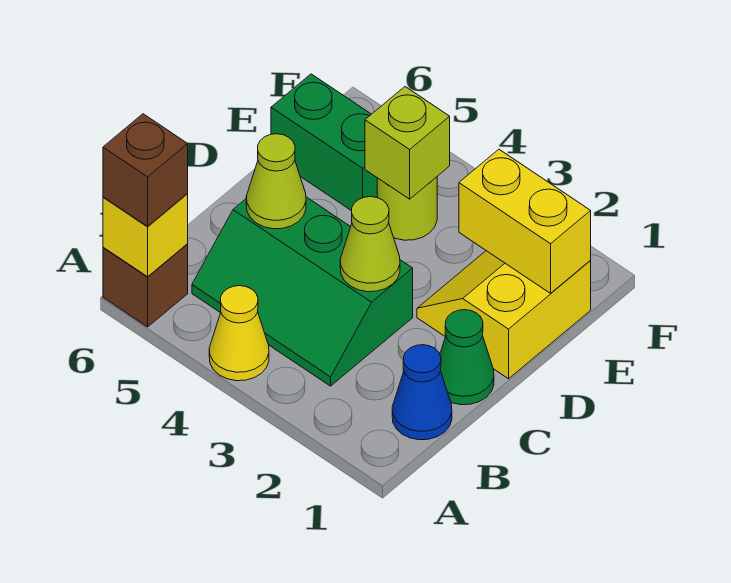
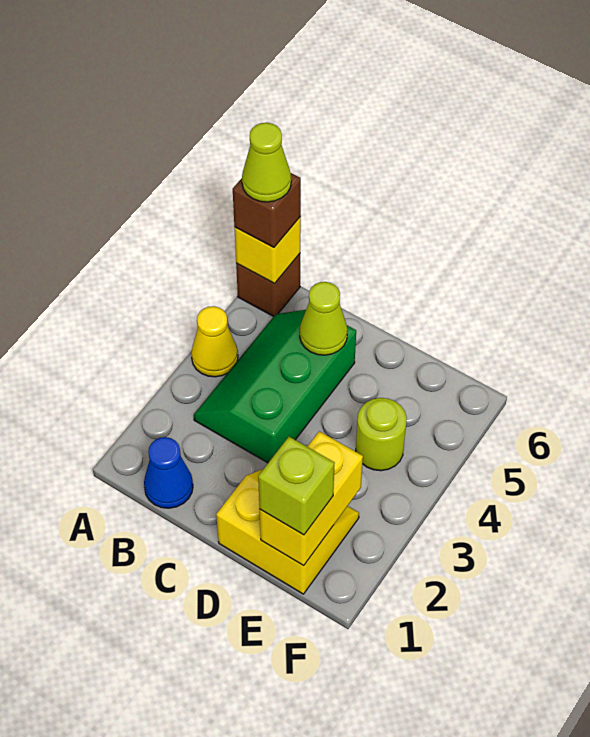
green cone C1 level 1 -> none
lime cone C3 level 2 -> lime cone A6 level 4
lime brick E4 level 2 -> lime brick E1 level 3
green brick E5:E6 level 1 -> none

